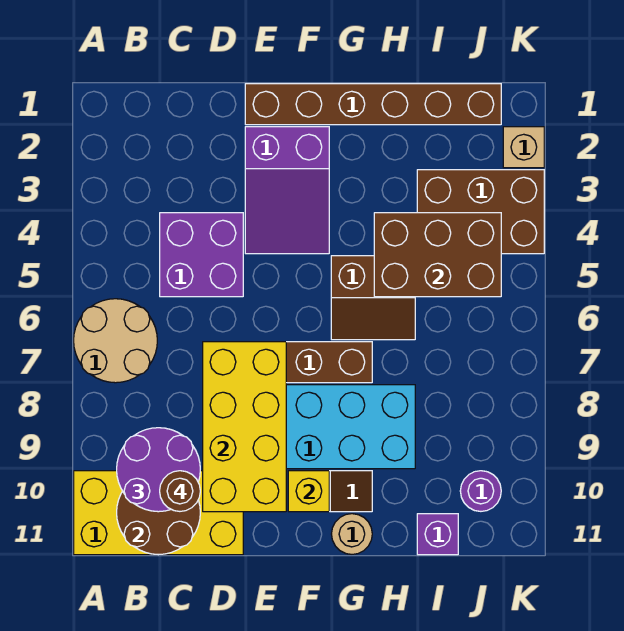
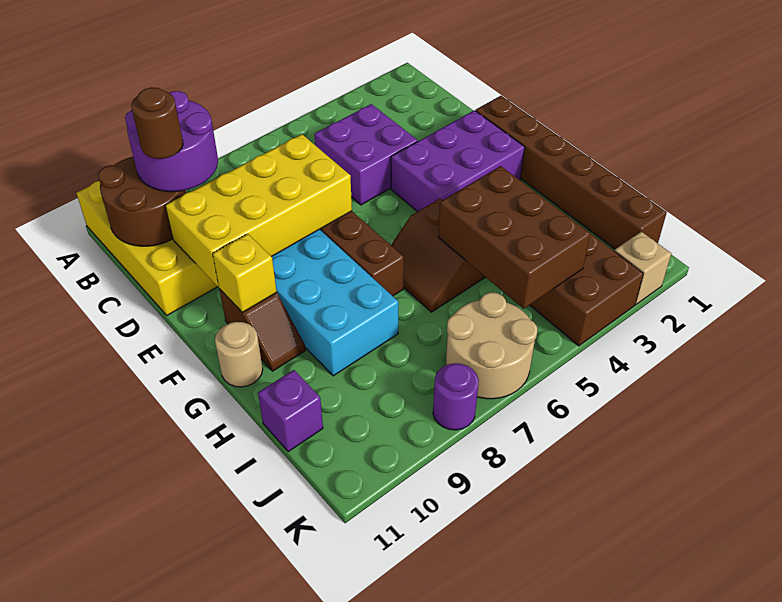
tan round brick A6:B7 level 1 -> tan round brick J6:K7 level 1
purple slope E2:F4 level 1 top 2 -> purple brick E2:F4 level 1
purple round brick J10 level 1 -> purple round brick K8 level 1

